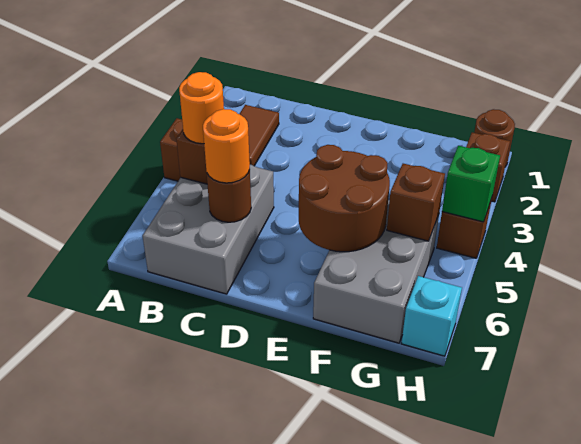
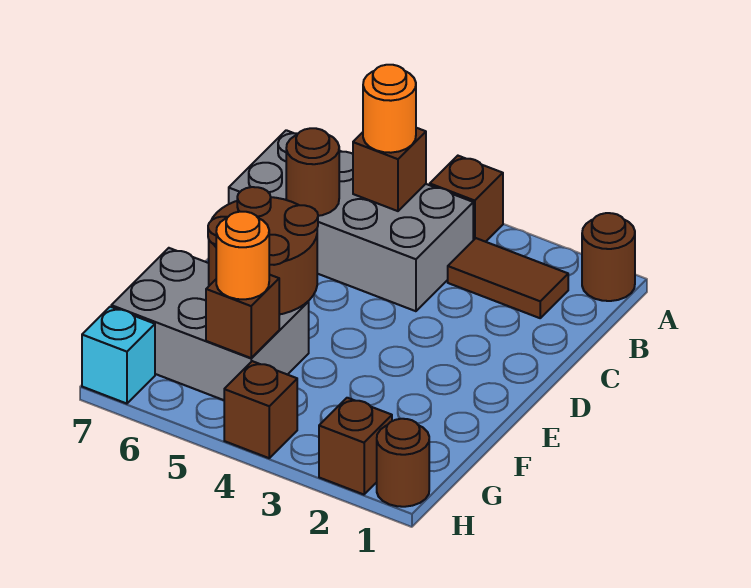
none -> brown round brick A1 level 1
grey brick B5:C7 level 1 -> grey brick B4:C7 level 1
orange round brick C6 level 3 -> orange round brick G5 level 3
green brick H4 level 2 -> none

